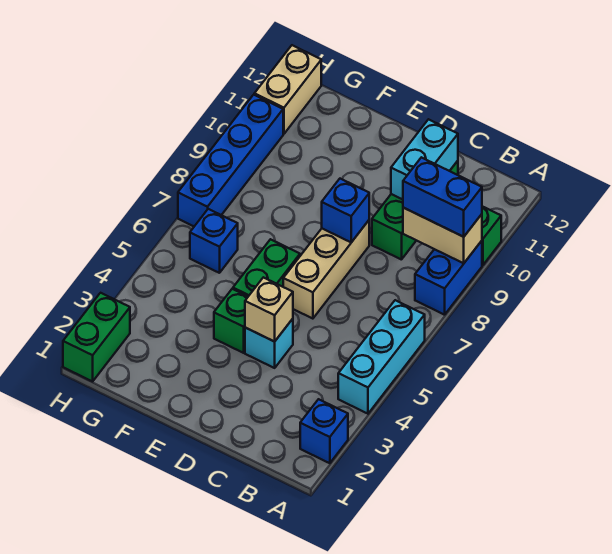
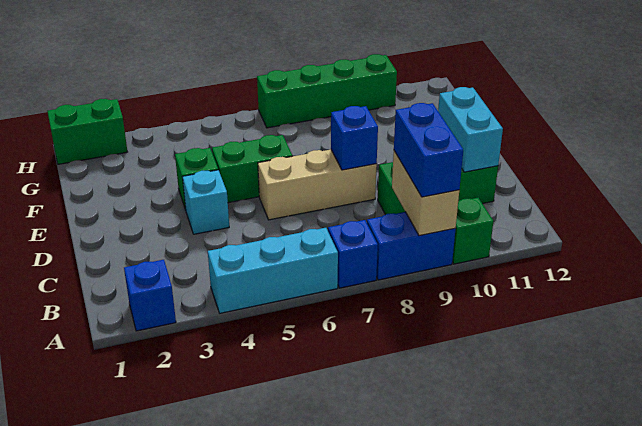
cyan brick C10:C11 level 2 -> cyan brick C11:D11 level 2
tan brick D4 level 2 -> none
blue brick G6 level 1 -> blue brick A7 level 1
blue brick H7:H10 level 1 -> green brick H7:H10 level 1
tan brick H11:H12 level 1 -> none

